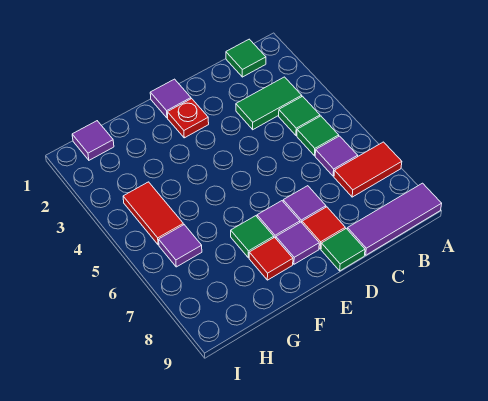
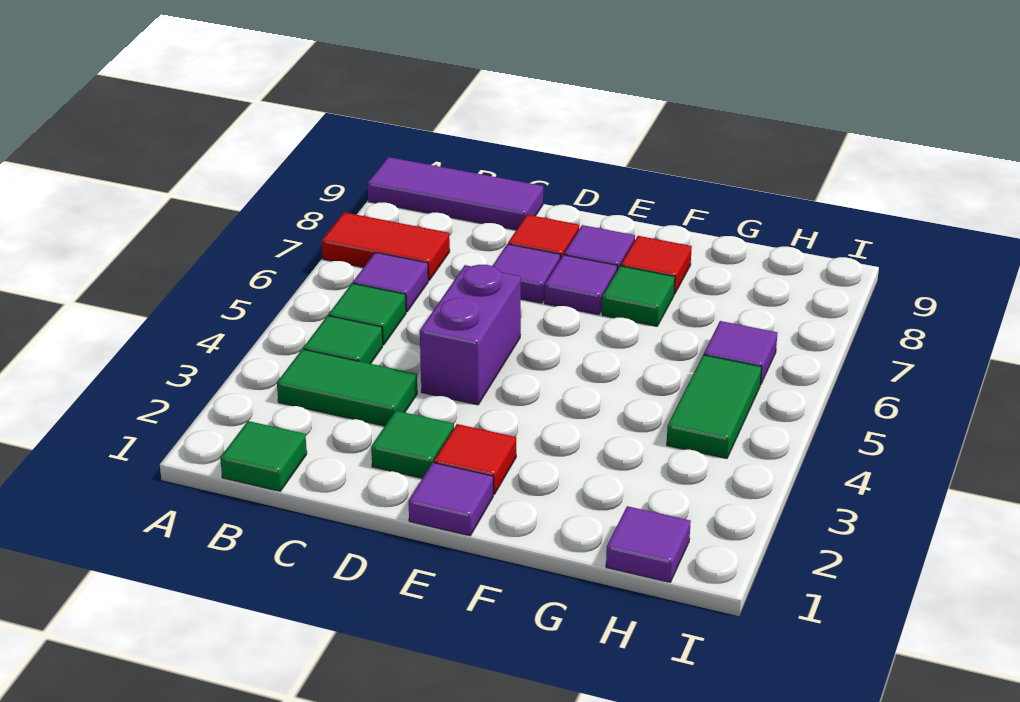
none -> purple brick D4:D5 level 1
green tile D9 level 1 -> green tile D2 level 1
red plate E2 level 1 -> red tile E2 level 1
red tile H4:H5 level 1 -> green tile H4:H5 level 1

